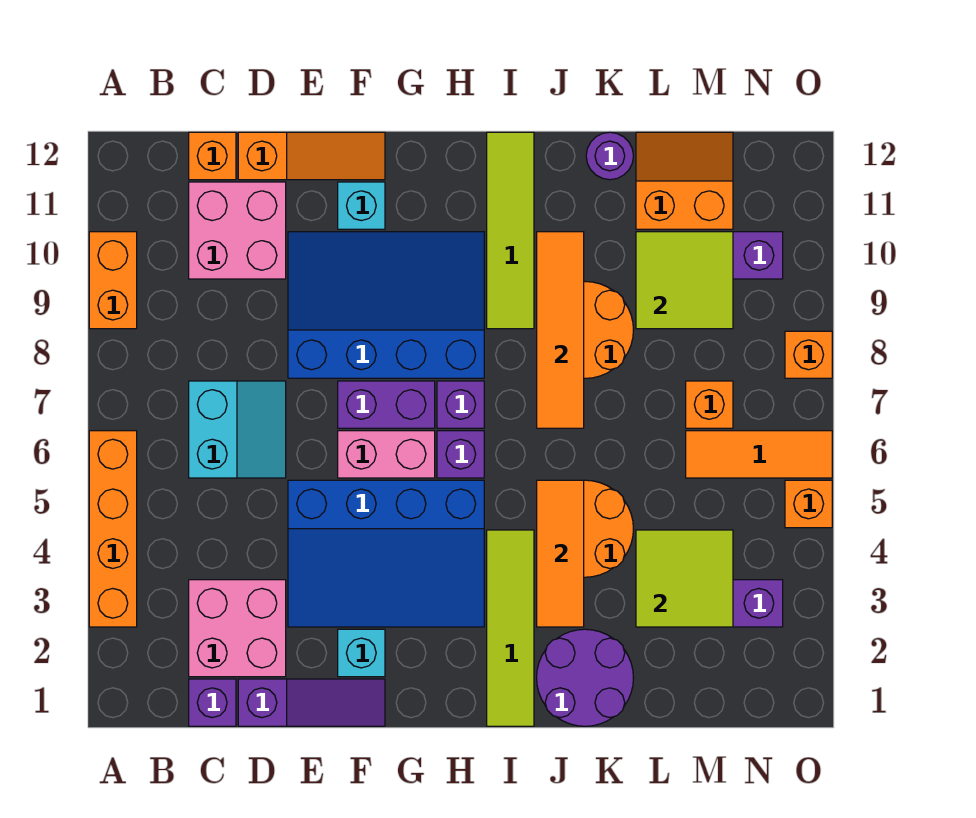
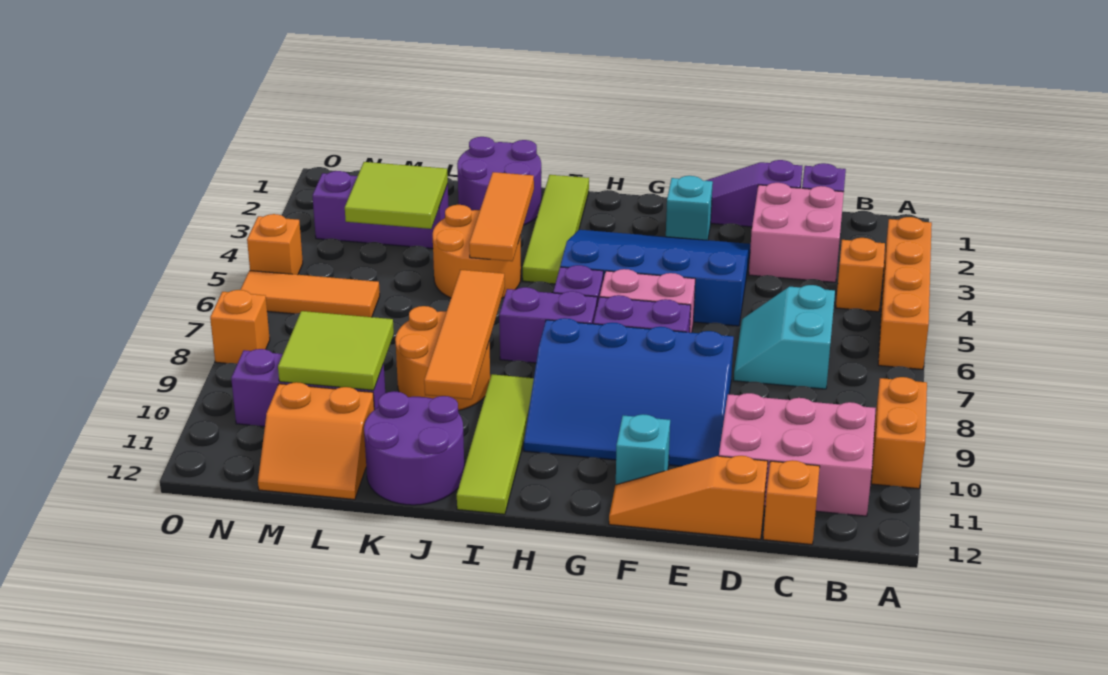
pink brick C10:D11 level 1 -> pink brick B10:D11 level 1
purple brick H7 level 1 -> purple brick H7:I7 level 1
purple round brick K12 level 1 -> purple round brick J11:K12 level 1
orange brick M7 level 1 -> orange brick B4 level 1

